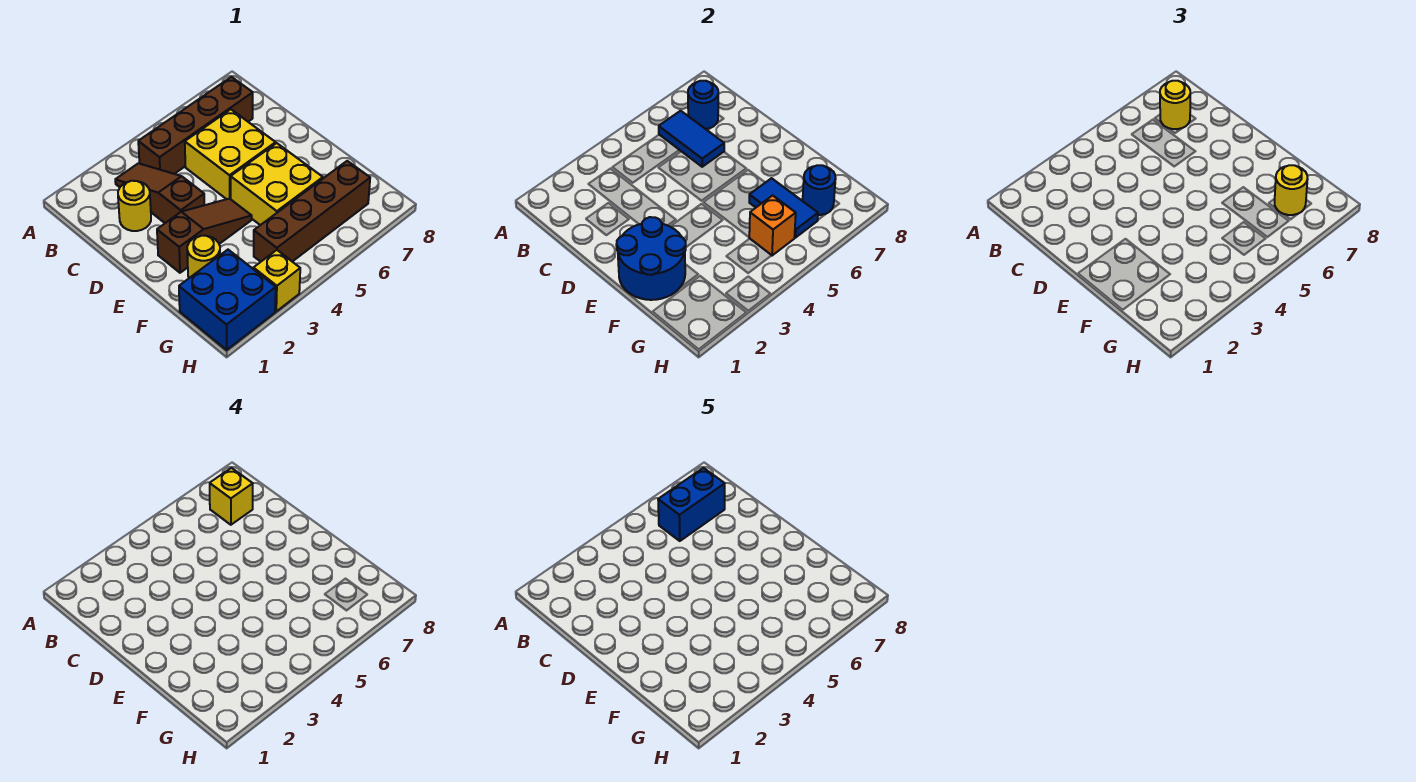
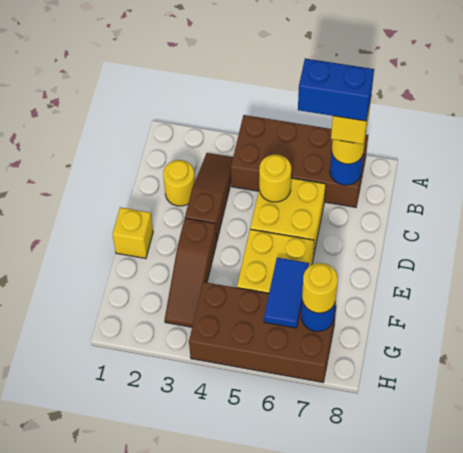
brown brick B4:B7 level 1 -> brown brick A4:B7 level 1
blue tile B6:C6 level 2 -> none
blue round brick E1:F2 level 2 -> none
brown slope E2:E4 level 1 top 2 -> brown slope E3:G3 level 1 top E
yellow round brick F2 level 1 -> yellow round brick C5 level 2
blue brick G1:H2 level 1 -> none
brown brick G4:G7 level 1 -> brown brick G4:H7 level 1
orange brick G5 level 2 -> none
yellow brick H3 level 1 -> yellow brick E1 level 1

